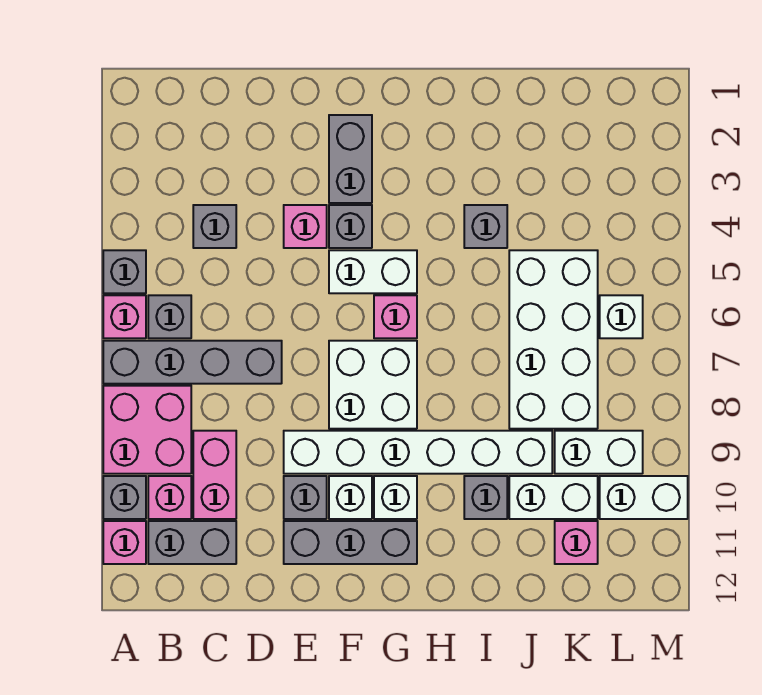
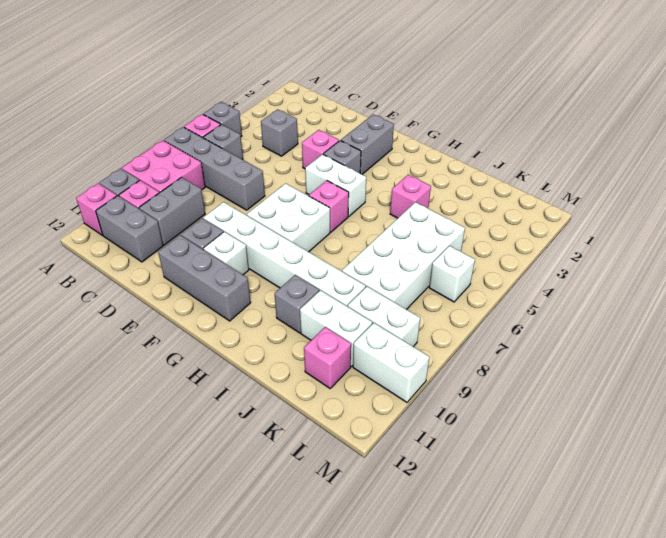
pink brick C9:C10 level 1 -> grey brick C9:C10 level 1
white brick G10 level 1 -> none
grey brick I4 level 1 -> pink brick I4 level 1

